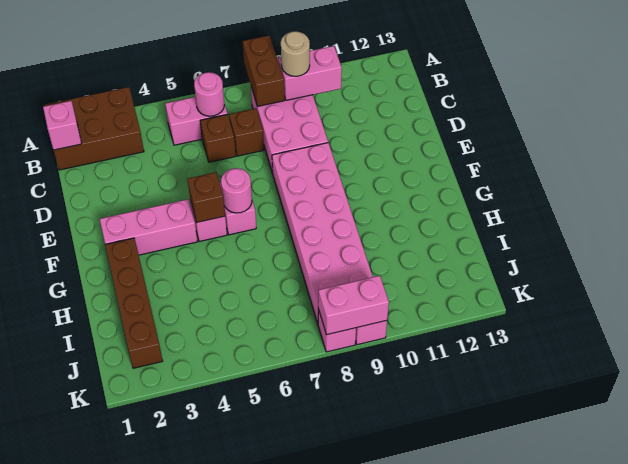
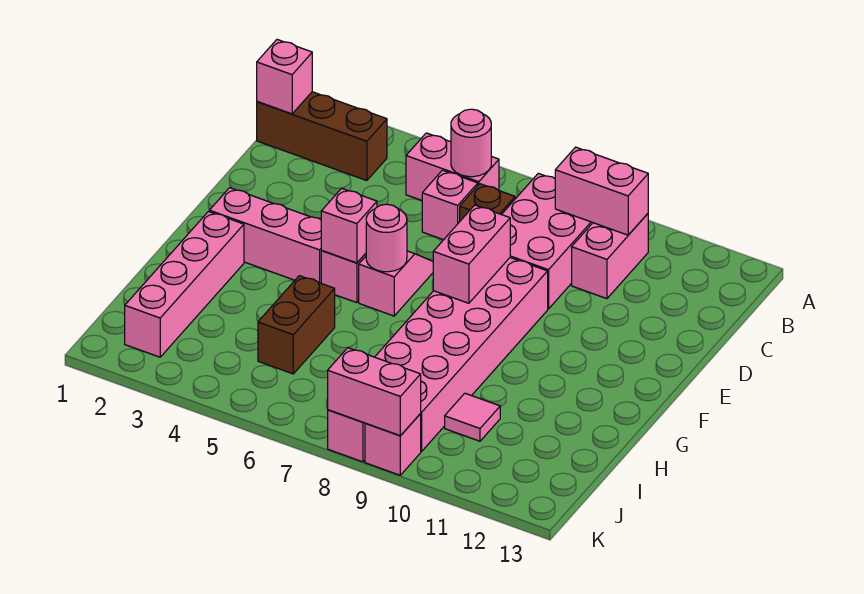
brown brick A1:B3 level 1 -> brown brick B1:B3 level 1
brown brick A8:B8 level 2 -> brown brick H5:I5 level 1
tan round brick B9 level 3 -> none
none -> pink brick B10:C10 level 1
brown brick C6 level 1 -> pink brick C6 level 1
none -> pink brick E8:F8 level 2
brown brick F5 level 2 -> pink brick F5 level 2
brown brick G2:J2 level 1 -> pink brick G2:J2 level 1
none -> pink tile I10 level 1

